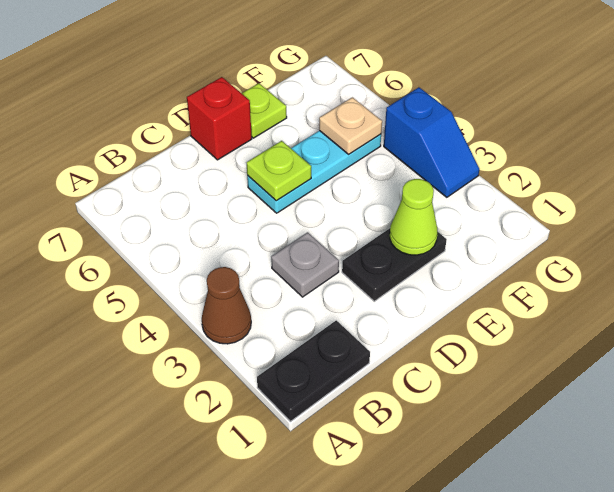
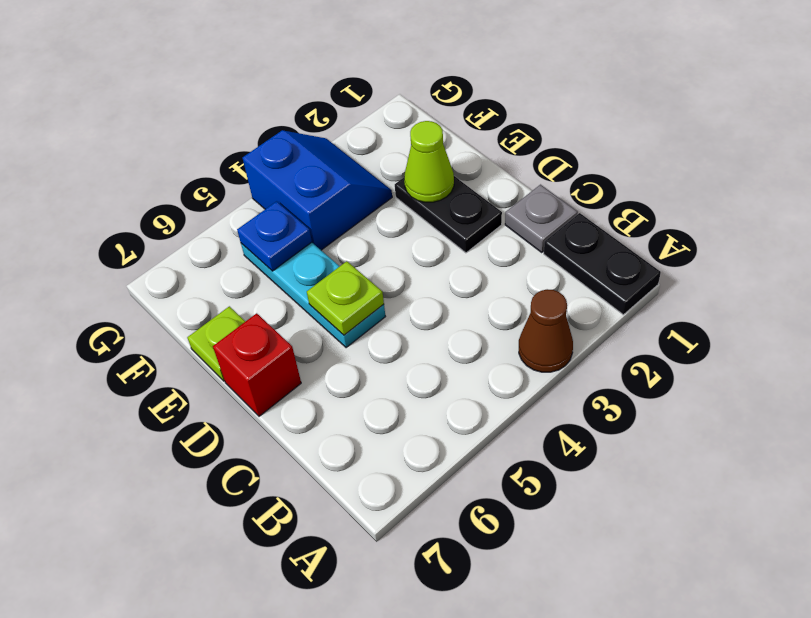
grey plate C3 level 1 -> grey plate C1 level 1
tan plate F5 level 2 -> blue plate F5 level 2
blue slope G3:G4 level 1 top 4 -> blue slope F3:G4 level 1 top 4

